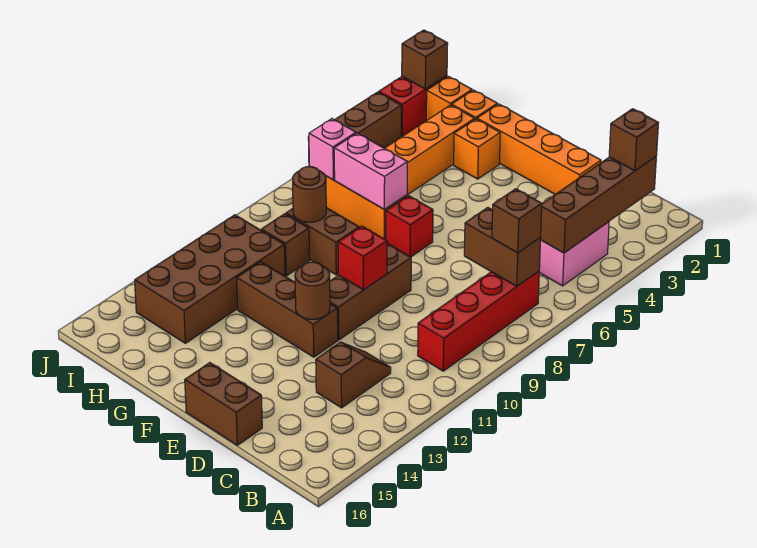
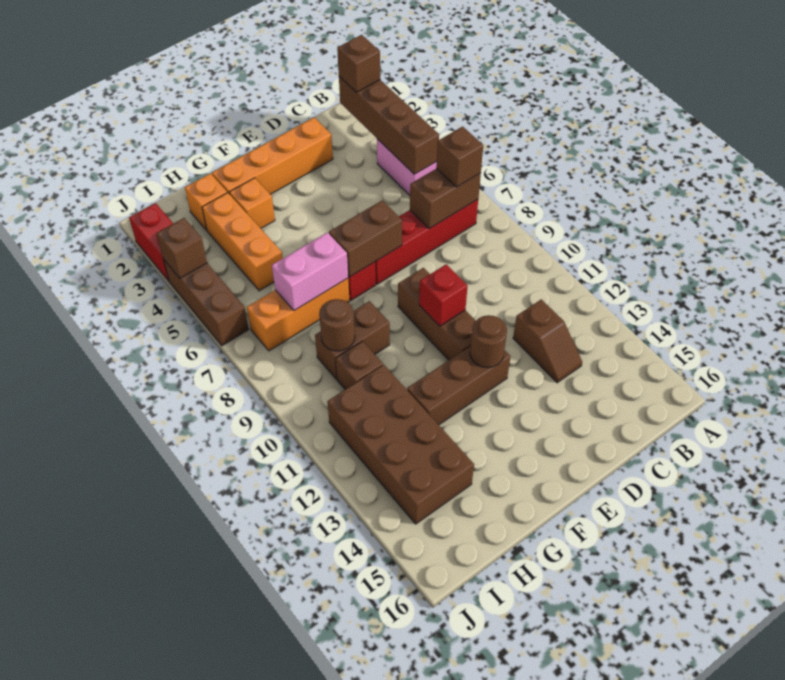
red brick B7:B10 level 1 -> red brick B7:E7 level 1
brown slope C12:C13 level 1 top 13 -> brown slope C12:C13 level 1 top 12
brown brick D16:E16 level 1 -> brown brick E7:F7 level 2
orange brick I2 level 1 -> none
pink brick I7 level 2 -> none
brown brick J2 level 2 -> brown brick J4 level 2

